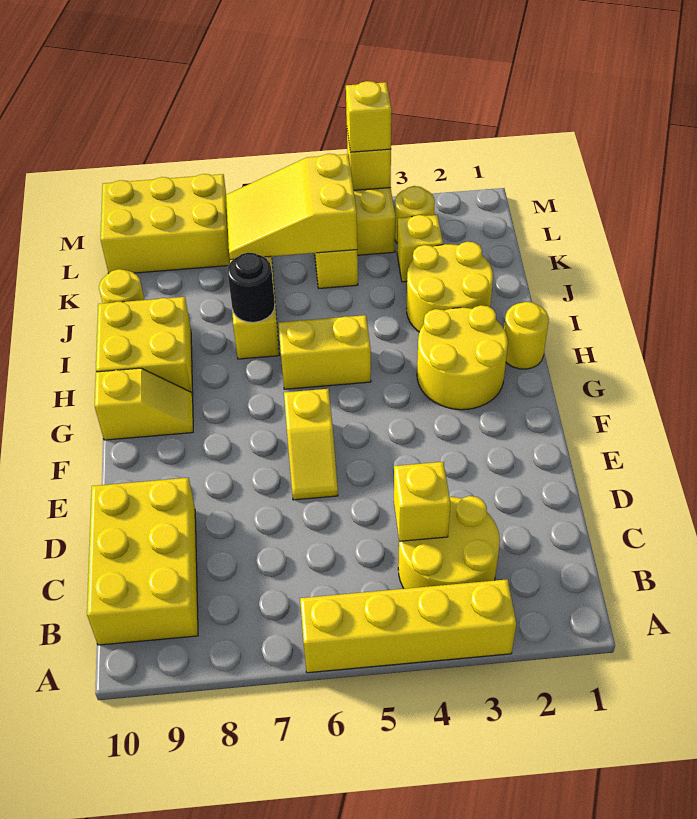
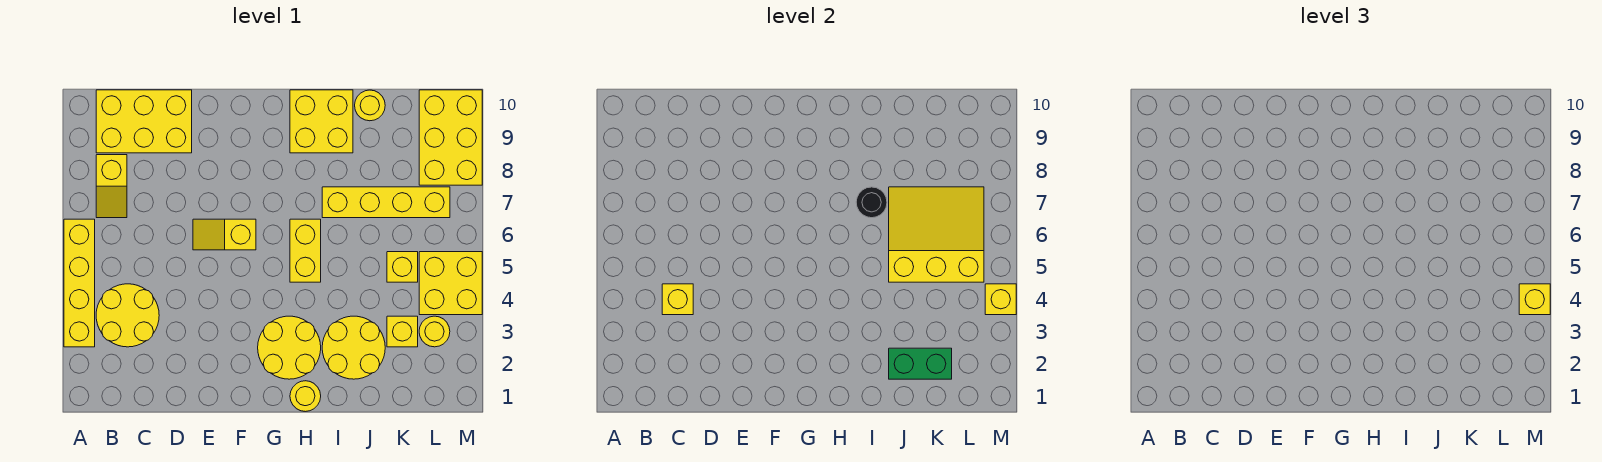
yellow slope G9:G10 level 1 top 10 -> yellow slope B7:B8 level 1 top 8
none -> green brick J2:K2 level 2
yellow slope K5:L7 level 2 top 5 -> yellow slope J5:L7 level 2 top 5

